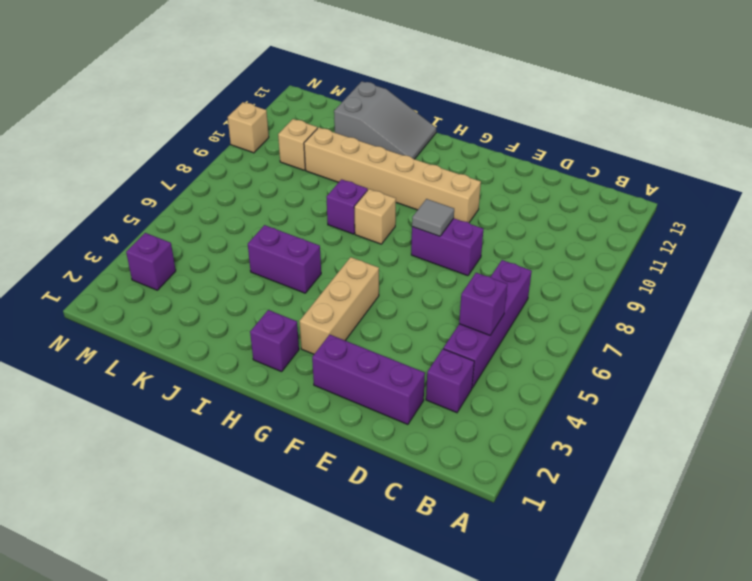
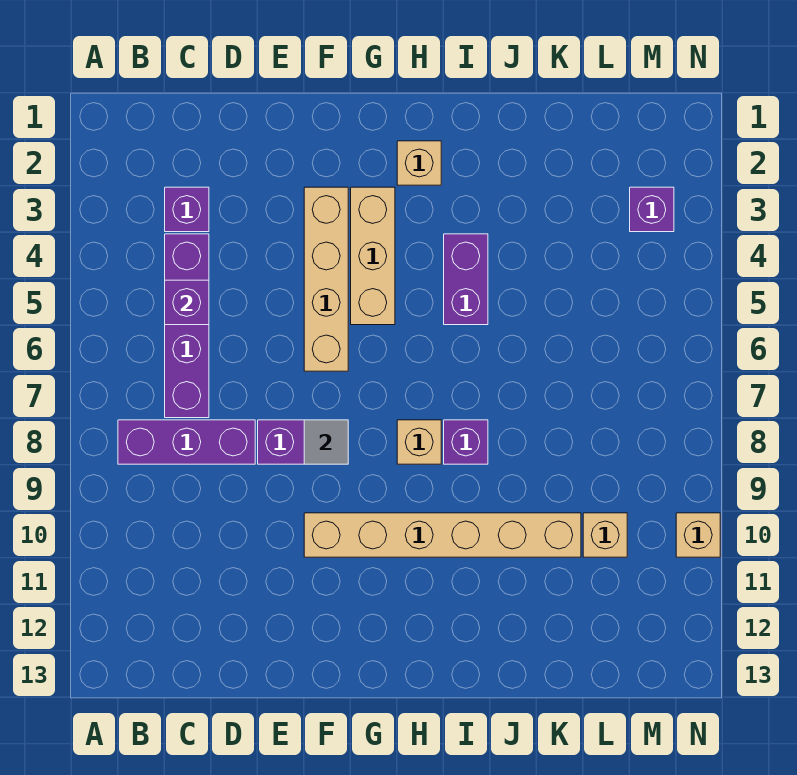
purple brick D2:F2 level 1 -> purple brick B8:D8 level 1
none -> tan brick F3:F6 level 1
purple brick H2 level 1 -> tan brick H2 level 1
purple brick I5:J5 level 1 -> purple brick I4:I5 level 1
grey slope I12:K13 level 1 top K -> none

